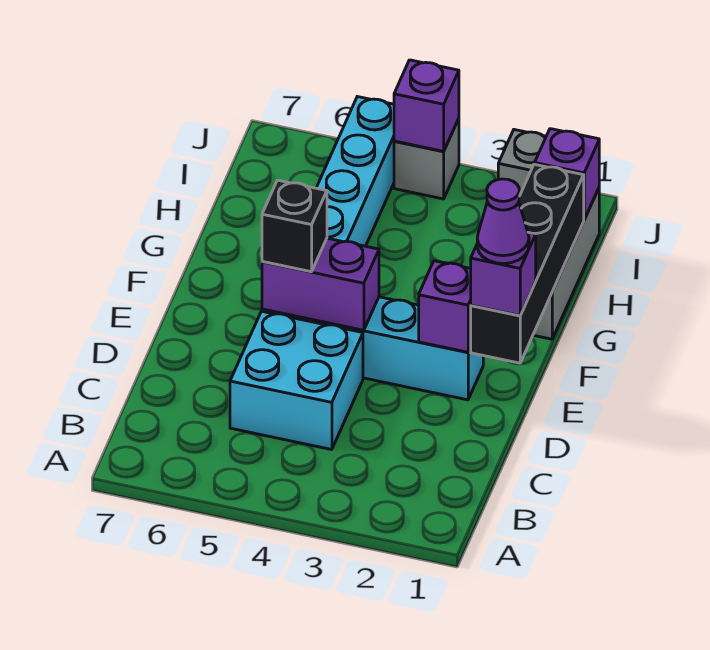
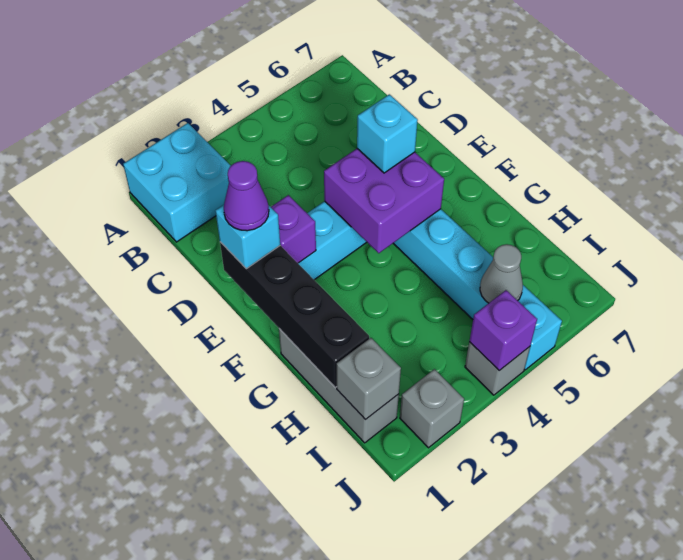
cyan brick C4:D5 level 1 -> cyan brick A1:B2 level 1
purple brick E1 level 3 -> cyan brick E1 level 3
purple brick E4:E5 level 2 -> purple brick E4:F5 level 2
black brick E5 level 3 -> cyan brick E5 level 3
purple brick I1 level 2 -> grey brick I1 level 2
none -> grey cone I5 level 2

